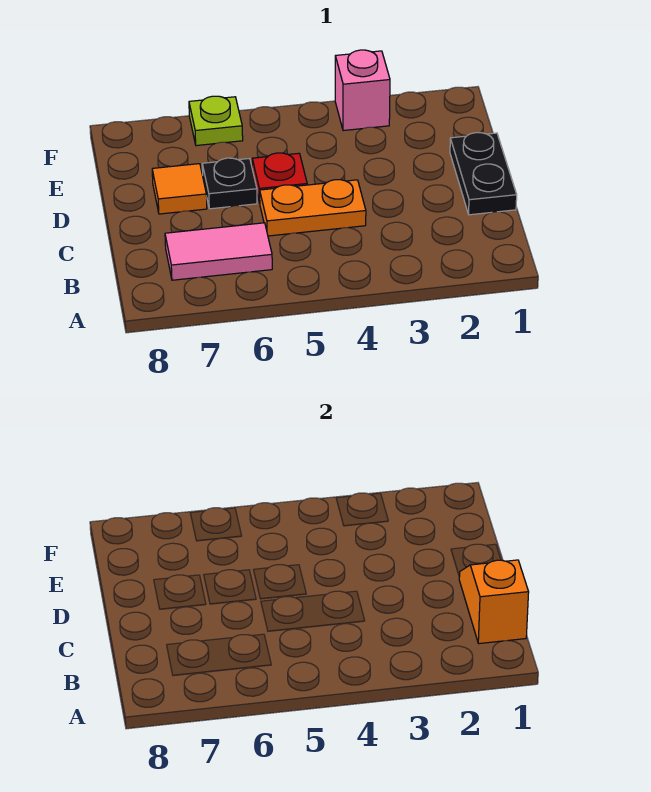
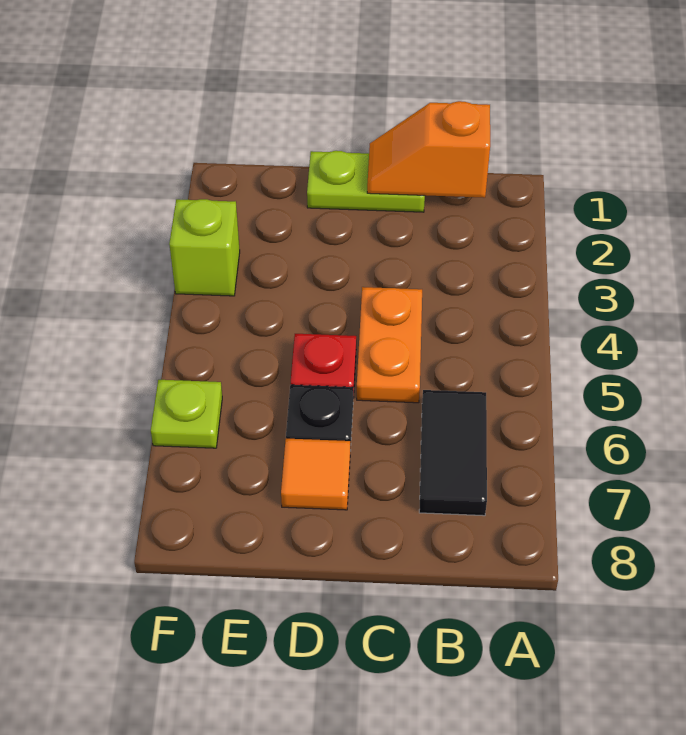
pink tile B6:B7 level 1 -> black tile B6:B7 level 1
black plate C1:D1 level 1 -> lime plate C1:D1 level 1
pink brick F3 level 1 -> lime brick F3 level 1

